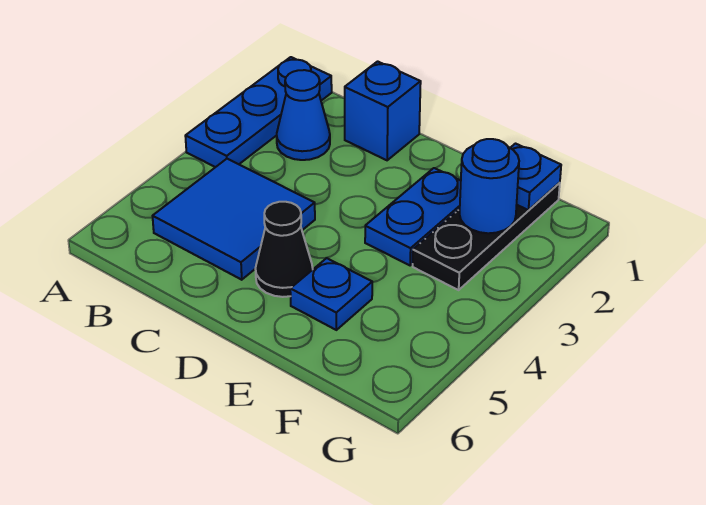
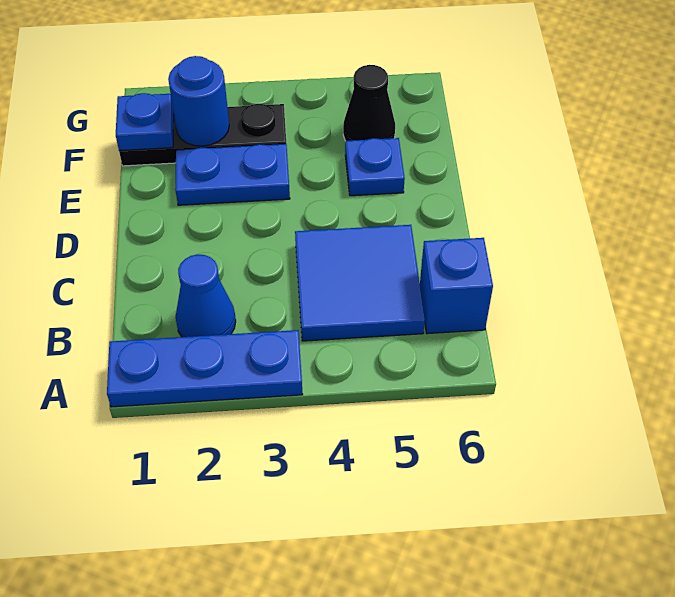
blue brick C1 level 1 -> blue brick B6 level 1
black cone D5 level 1 -> black cone F5 level 1

